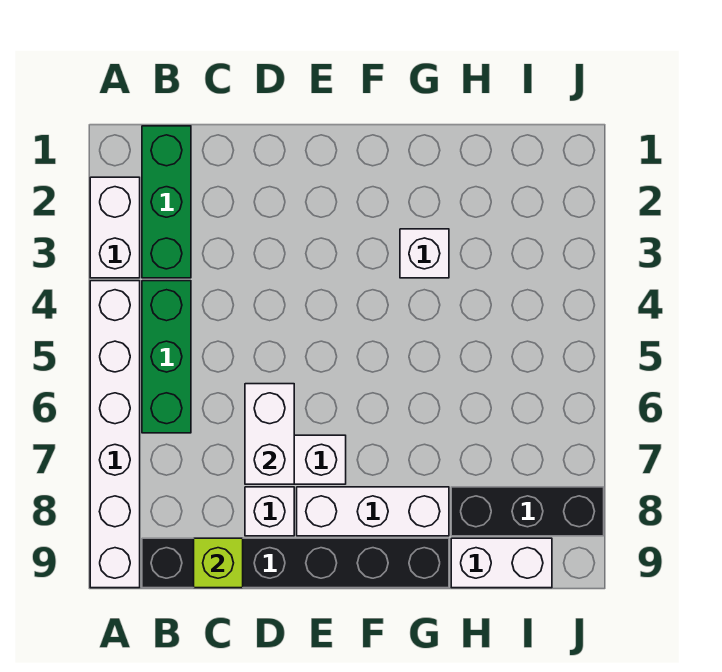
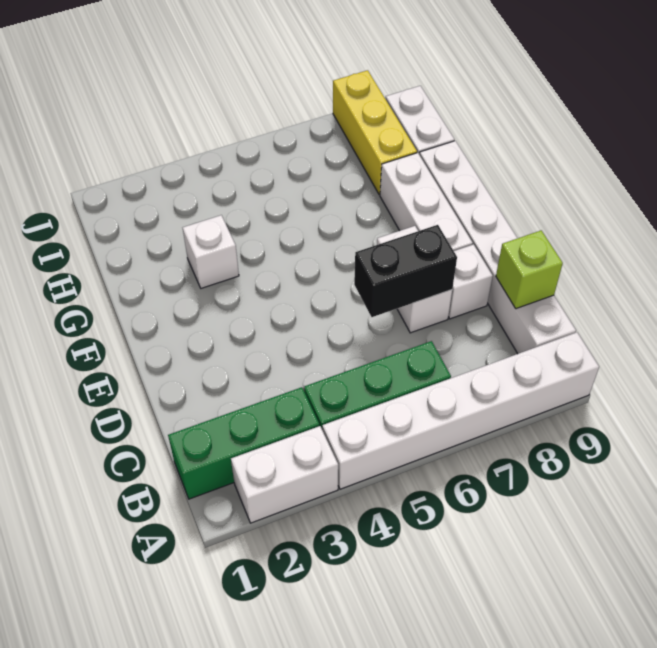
black brick B9:G9 level 1 -> white brick B9:G9 level 1
white brick D6:D7 level 2 -> black brick D6:D7 level 2
black brick H8:J8 level 1 -> yellow brick H8:J8 level 1

